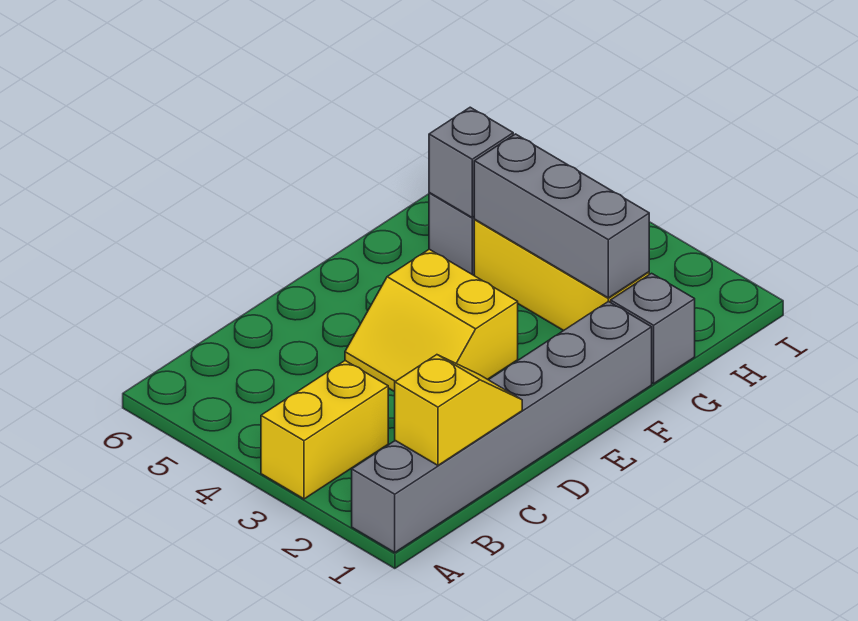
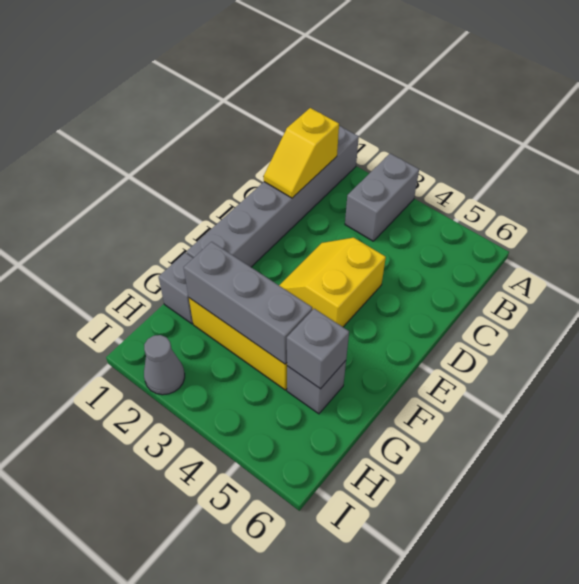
yellow brick A3:B3 level 1 -> grey brick A3:B3 level 1
yellow slope D3:E4 level 1 top E -> yellow slope D3:E4 level 1 top 4
none -> grey cone I2 level 1

